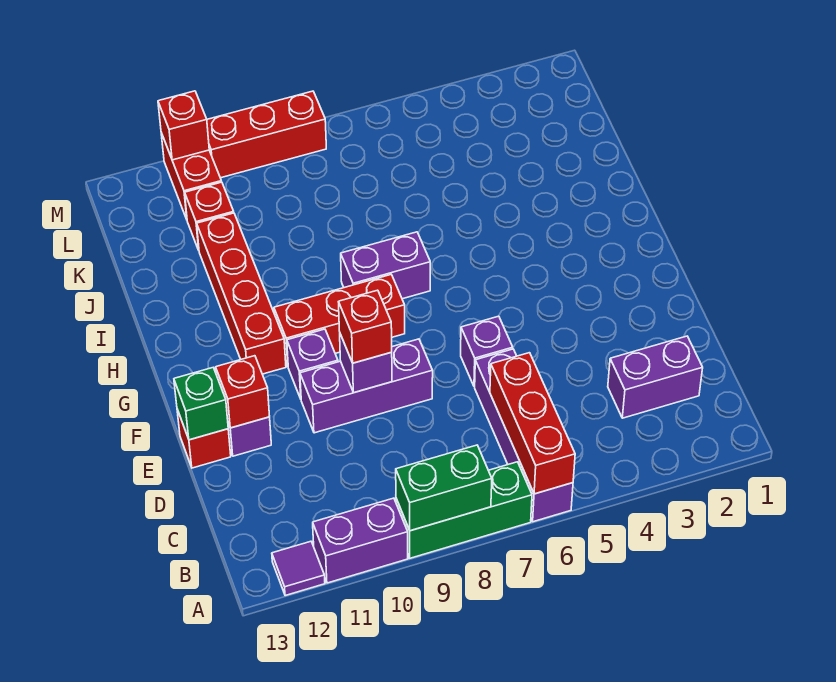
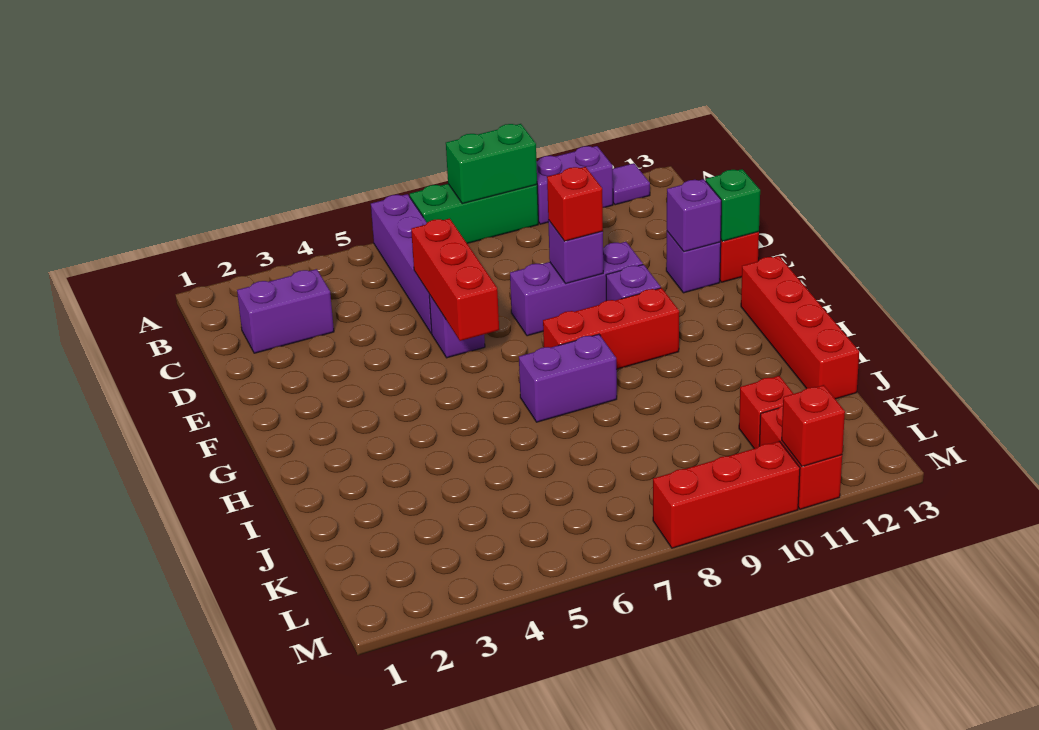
red brick A6:C6 level 2 -> red brick D6:F6 level 2
red brick E12 level 2 -> purple brick E12 level 2
red brick G11:J11 level 1 -> red brick G13:J13 level 1

